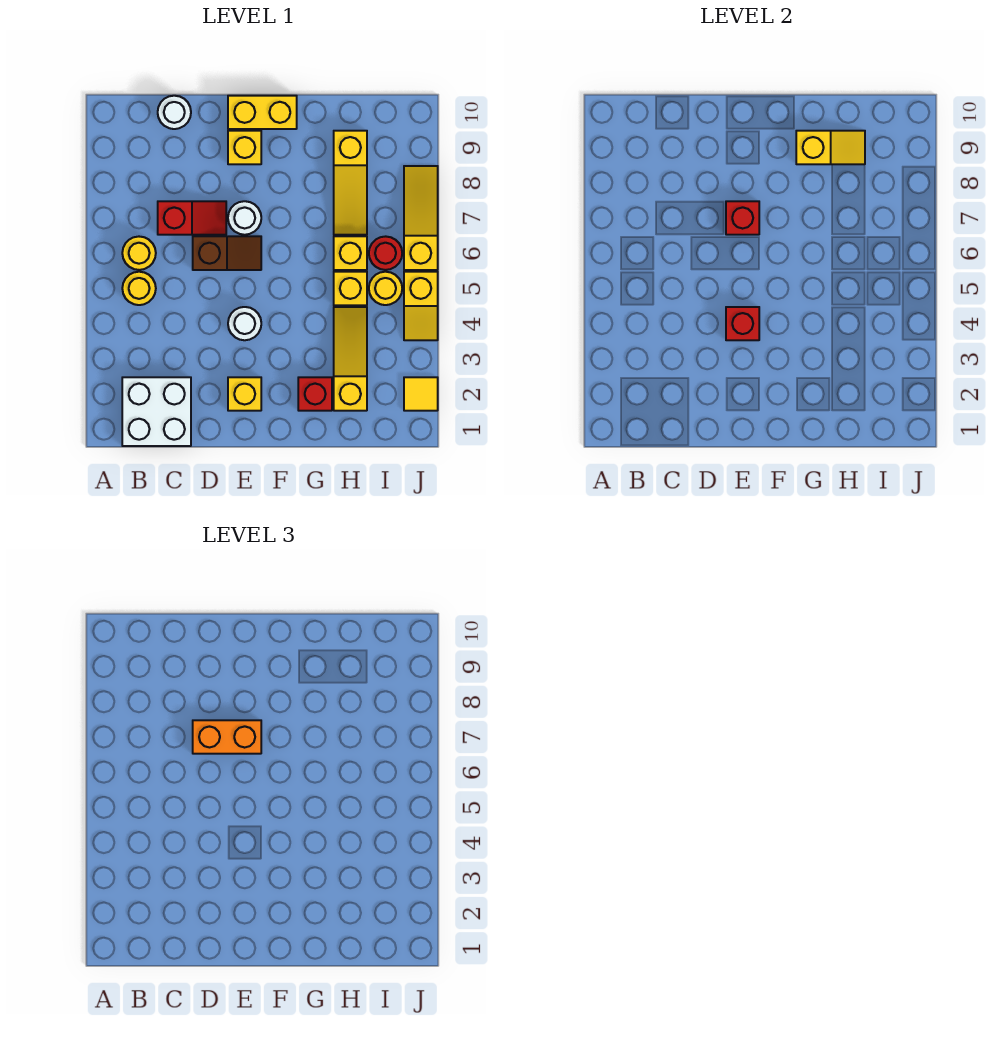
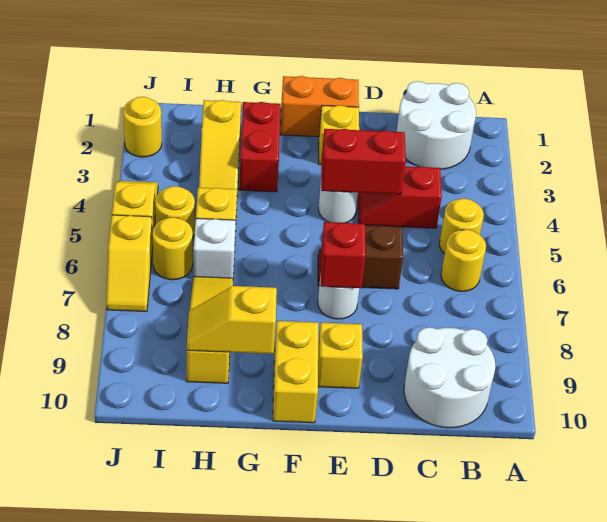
white brick B1:C2 level 1 -> white round brick B1:C2 level 1
red slope C7:D7 level 1 top C -> red slope C4:D4 level 1 top C
white round brick C10 level 1 -> white round brick B9:C10 level 1
orange brick D7:E7 level 3 -> orange brick E1:F1 level 1
red brick E4 level 2 -> red brick D4:E4 level 2
yellow brick E10:F10 level 1 -> yellow brick F9:F10 level 1
red brick G2 level 1 -> red brick G2:G3 level 1
yellow brick H6 level 1 -> white brick H6 level 1
red round brick I6 level 1 -> yellow round brick I6 level 1
yellow tile J2 level 1 -> yellow round brick J2 level 1
yellow slope J6:J8 level 1 top 6 -> yellow slope J6:J7 level 1 top 6

